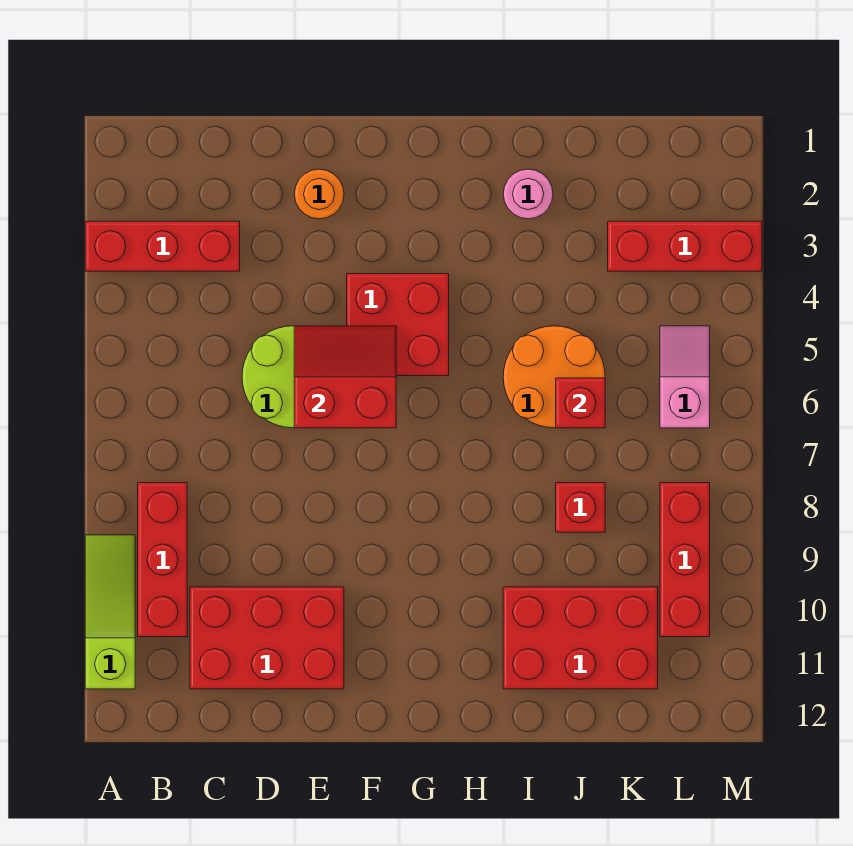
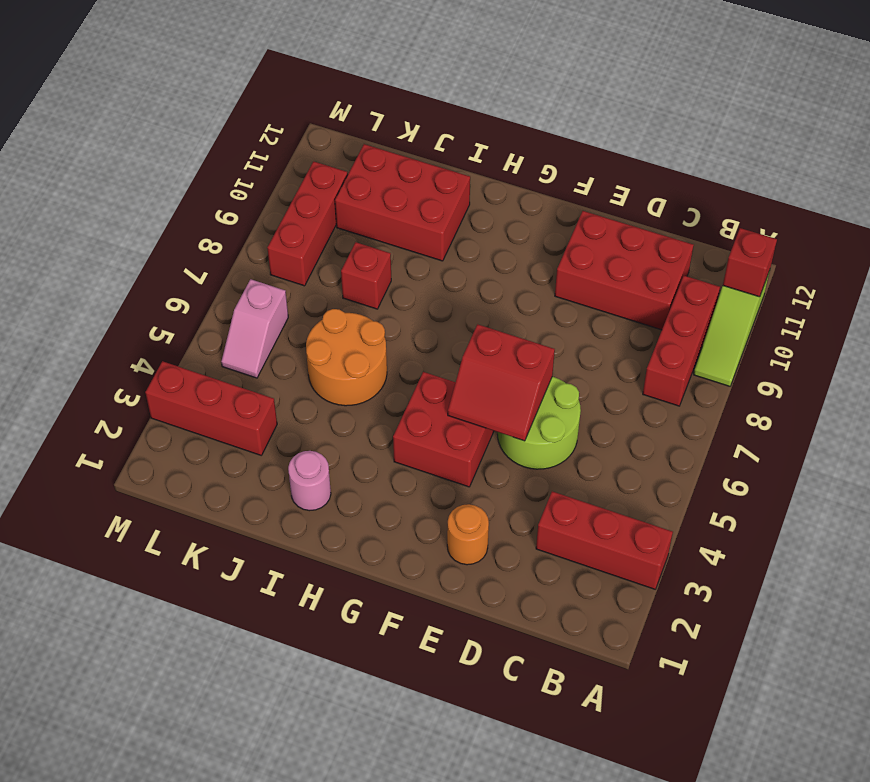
red brick J6 level 2 -> red brick A11 level 2

